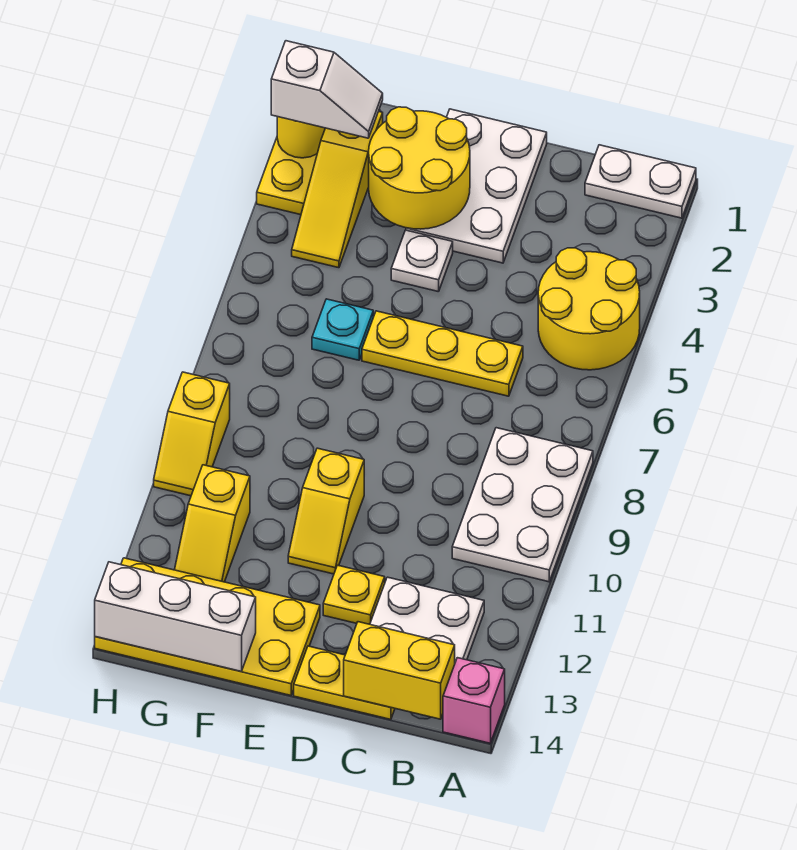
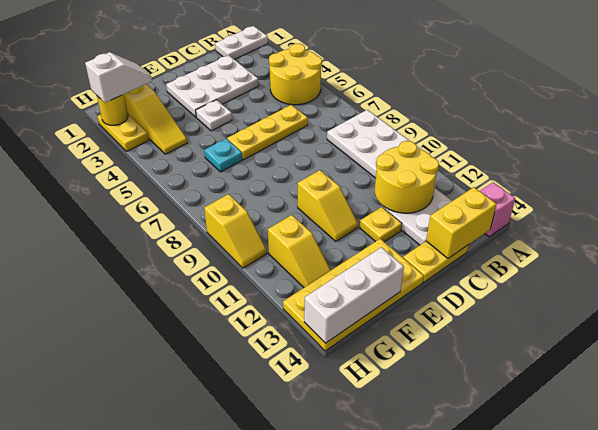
white plate D1:E3 level 1 -> white plate C2:E3 level 1
yellow round brick E2:F3 level 2 -> yellow round brick B11:C12 level 2

